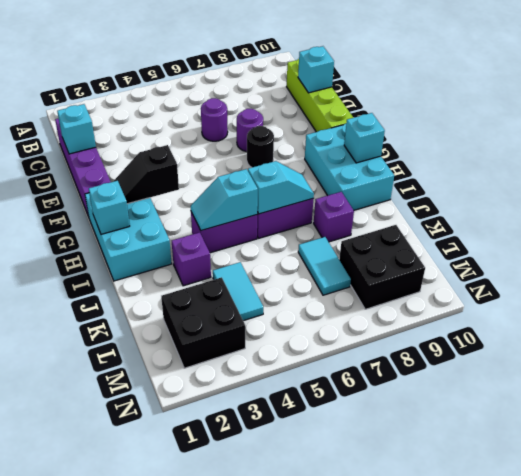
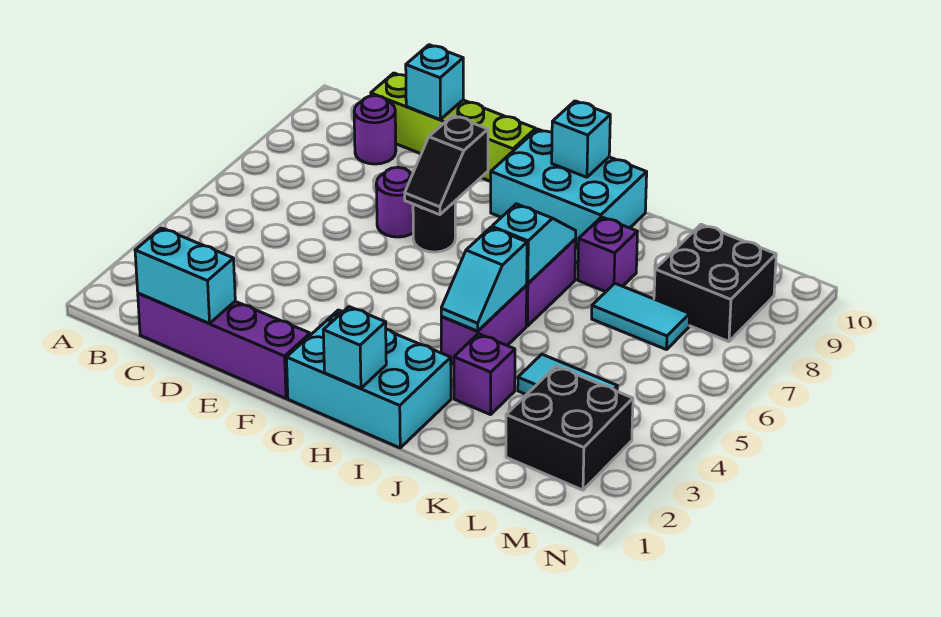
cyan brick D1 level 2 -> cyan brick C1:D1 level 2
purple round brick D6 level 1 -> purple round brick C9 level 1
black slope G2:G3 level 2 top 3 -> black slope F7:F8 level 2 top 8

